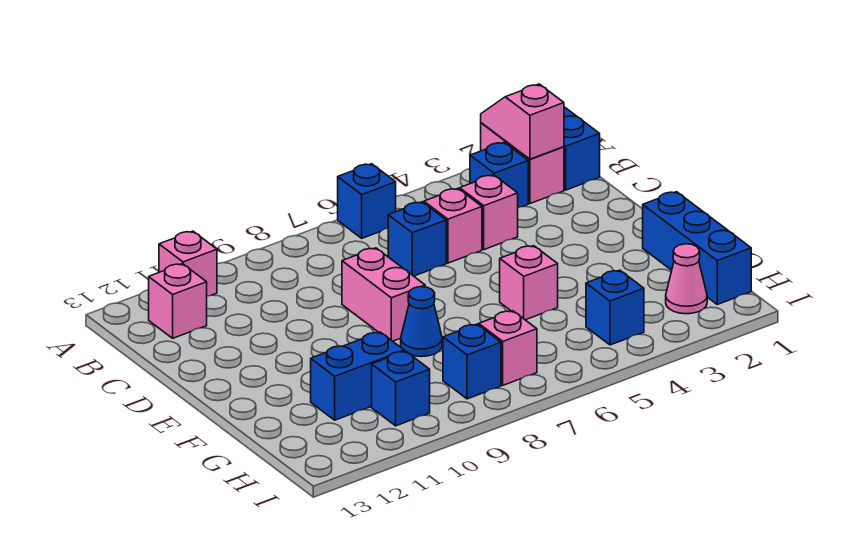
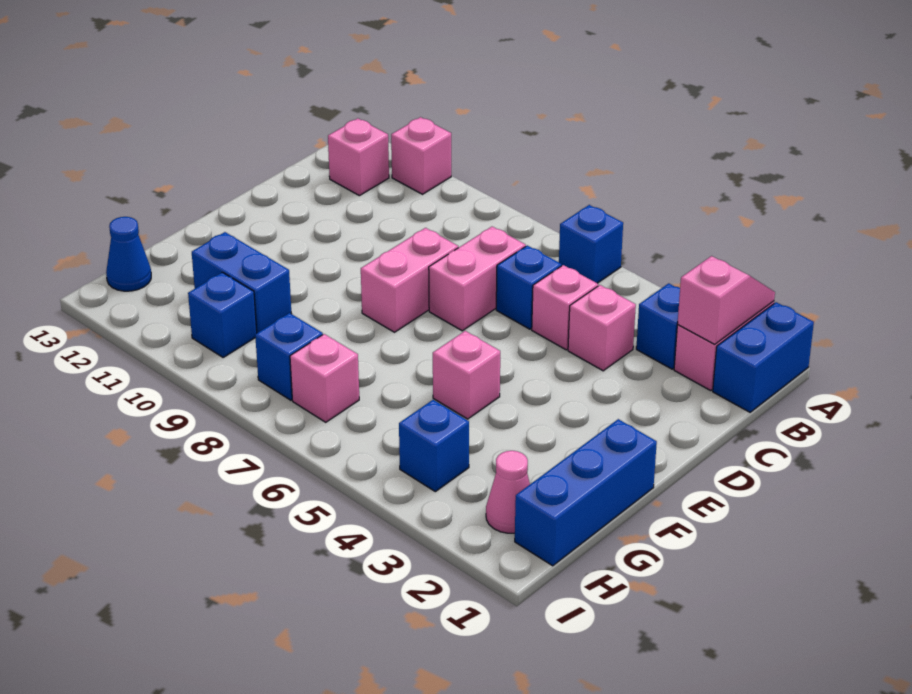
none -> pink brick C7:D7 level 1
blue cone F8 level 1 -> blue cone H13 level 1

